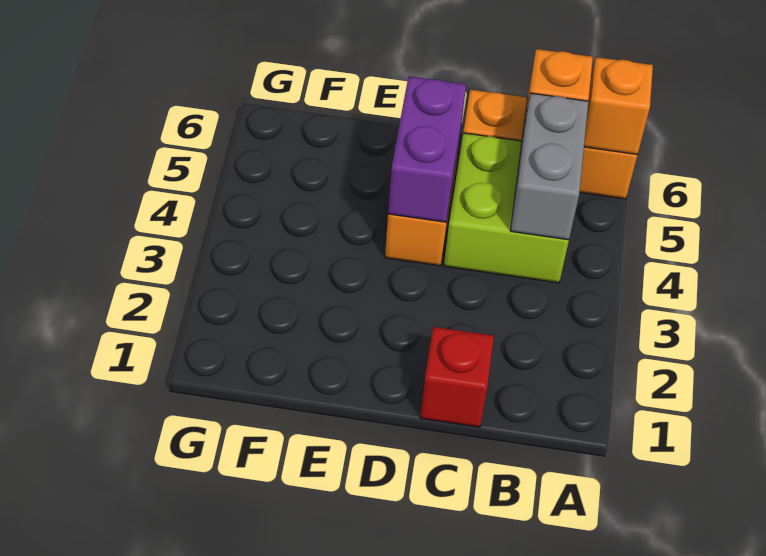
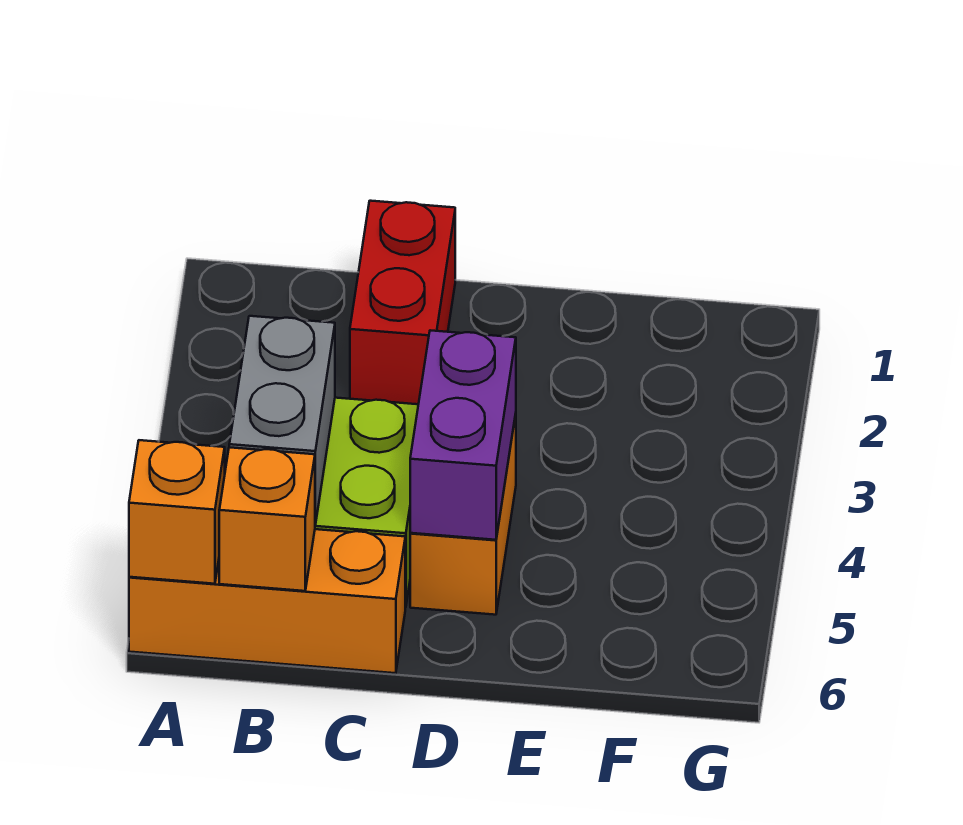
red brick C1 level 1 -> red brick C1:C2 level 1

